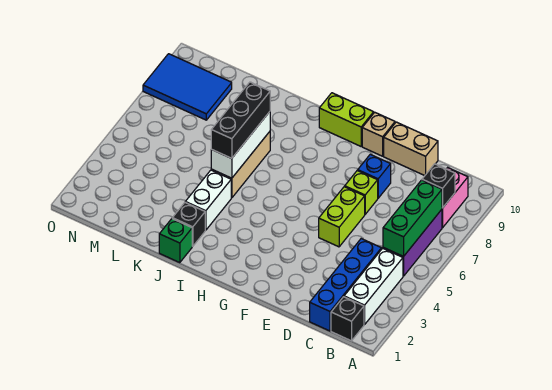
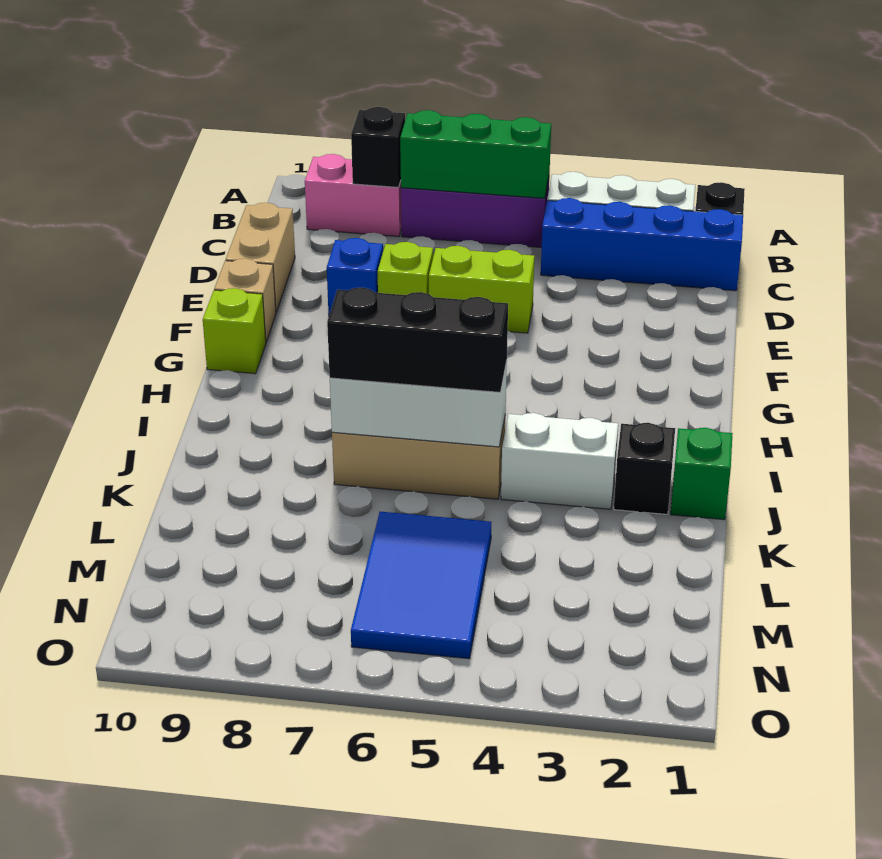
lime brick G10:H10 level 1 -> lime brick G10 level 1
blue tile M8:O9 level 1 -> blue tile L5:N6 level 1

